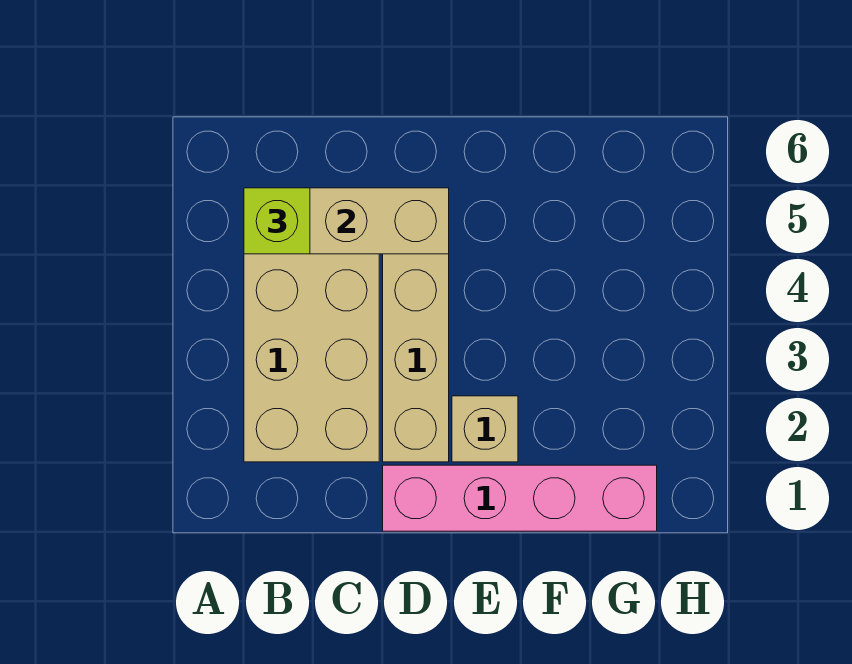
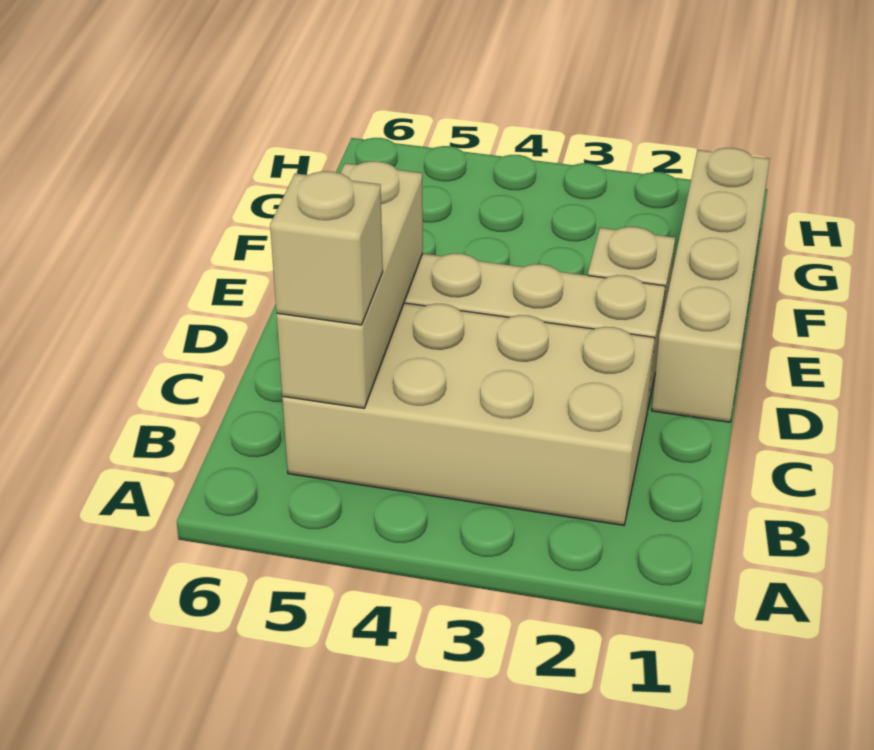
lime brick B5 level 3 -> tan brick B5 level 3
pink brick D1:G1 level 1 -> tan brick D1:G1 level 1

